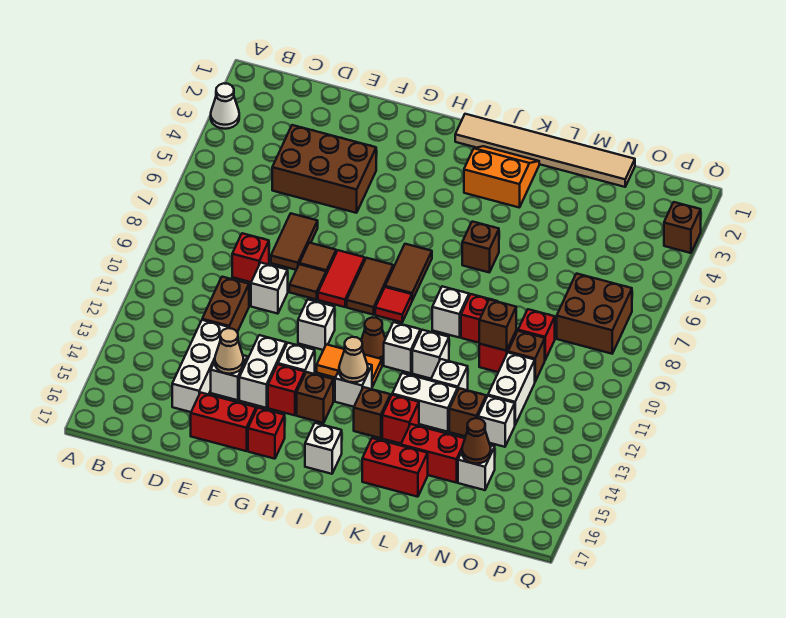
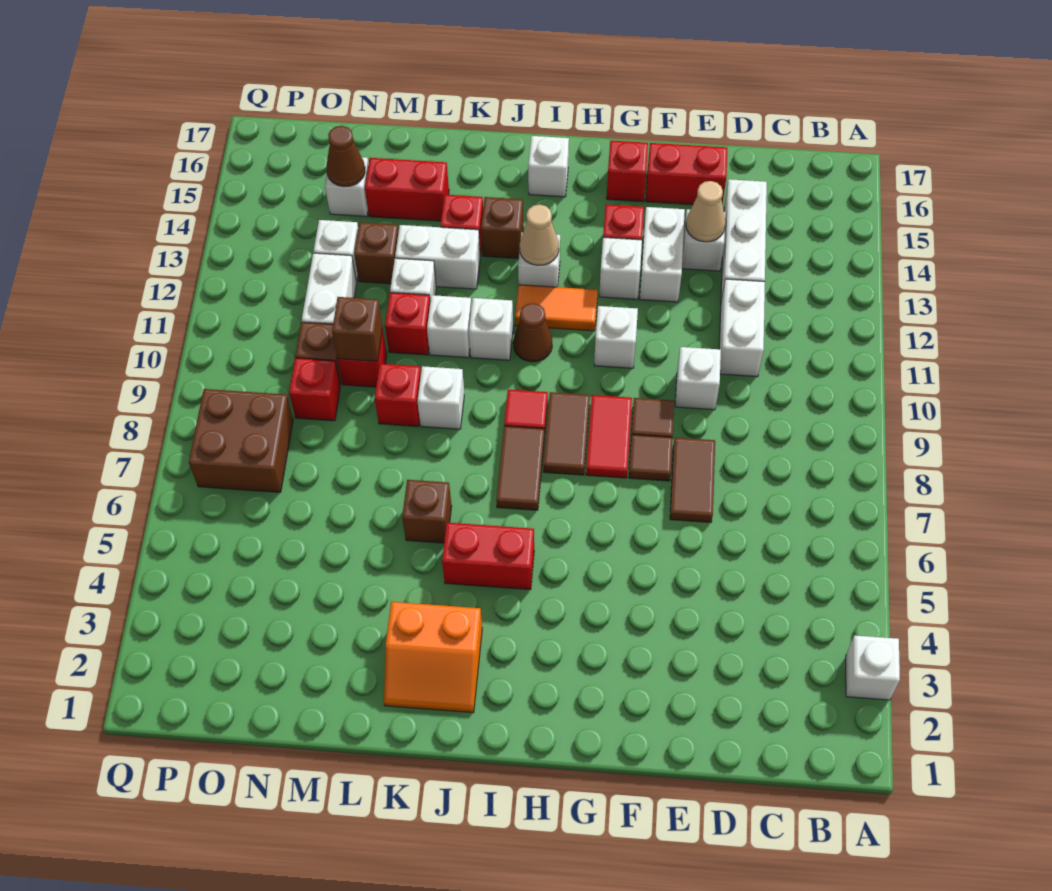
white cone A3 level 1 -> white brick A3 level 1
brown brick D4:F5 level 1 -> none
red brick D9 level 1 -> red brick L11 level 1
brown brick D11:D12 level 1 -> white brick D11:D12 level 1
brown brick H14 level 1 -> none
tan tile I1:N1 level 1 -> none
red brick K16:L16 level 1 -> red brick I5:J5 level 1
brown brick Q3 level 1 -> none

